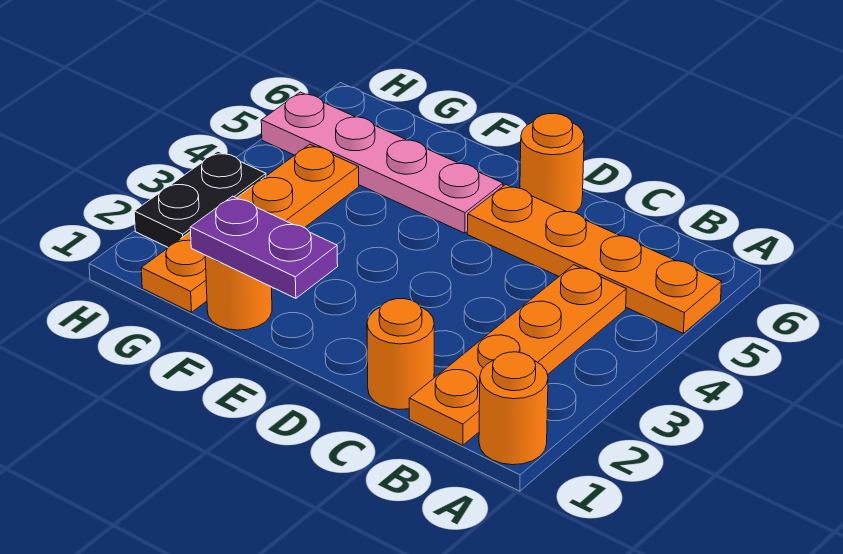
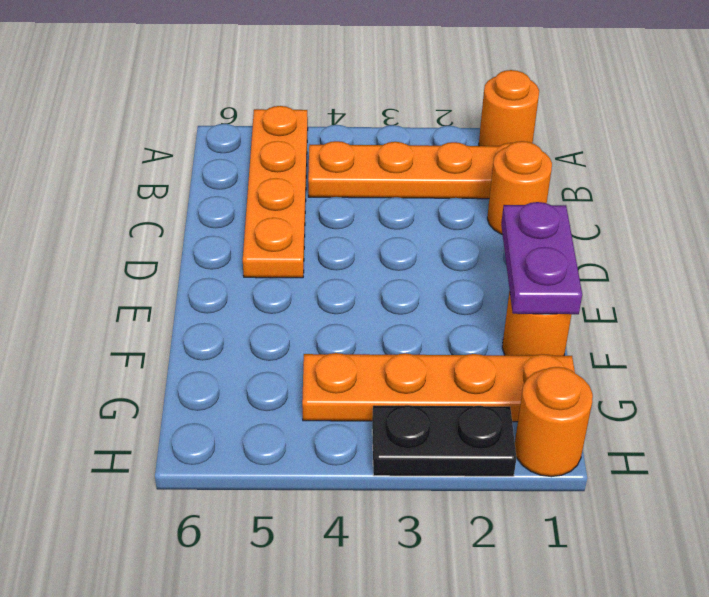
orange round brick D6 level 1 -> orange round brick H1 level 1
pink plate E5:H5 level 1 -> none

